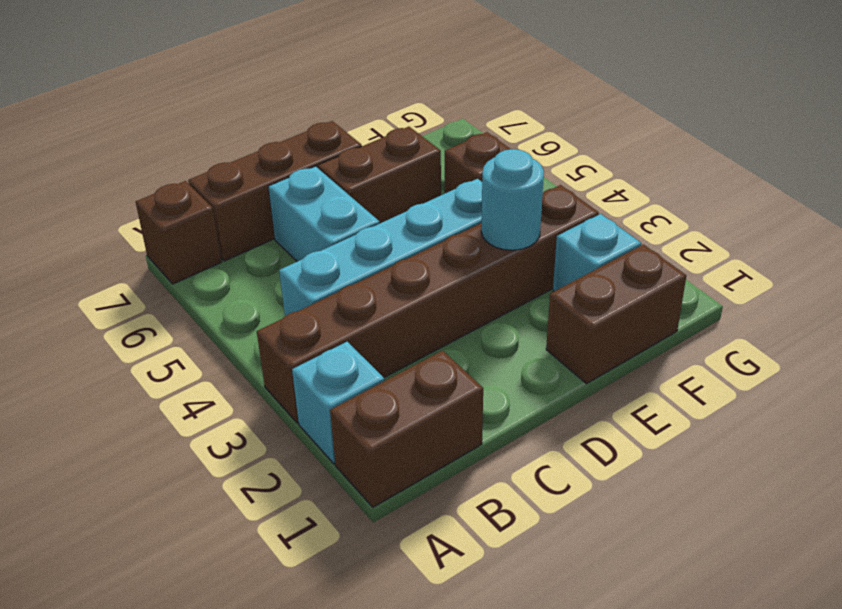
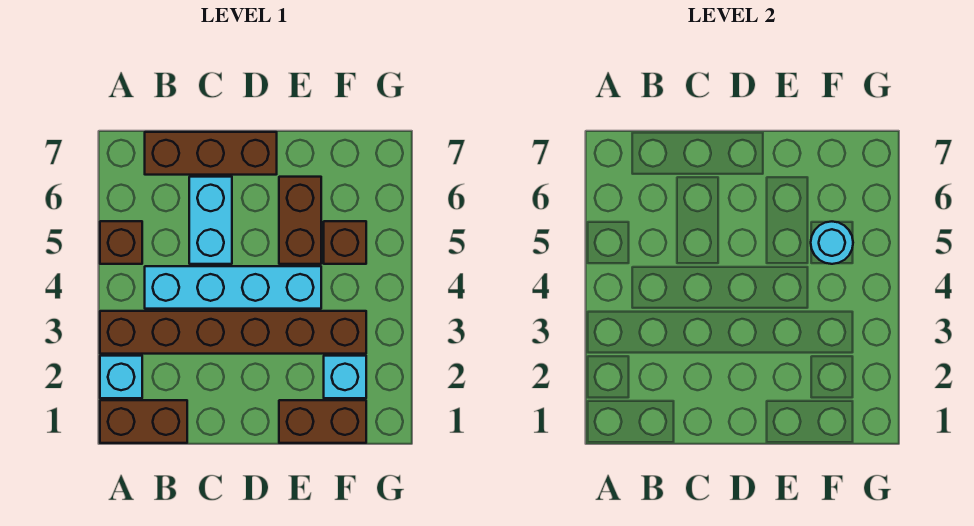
brown brick A7 level 1 -> brown brick A5 level 1
brown brick D6:E6 level 1 -> brown brick E5:E6 level 1
cyan round brick E3 level 2 -> cyan round brick F5 level 2

